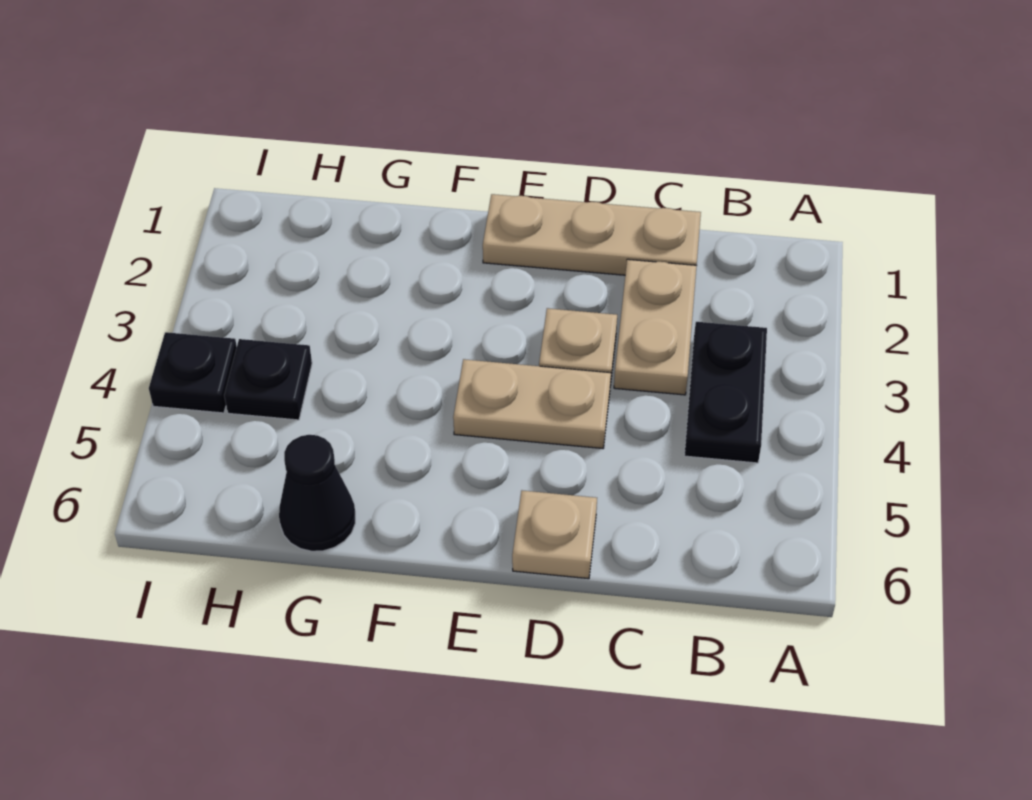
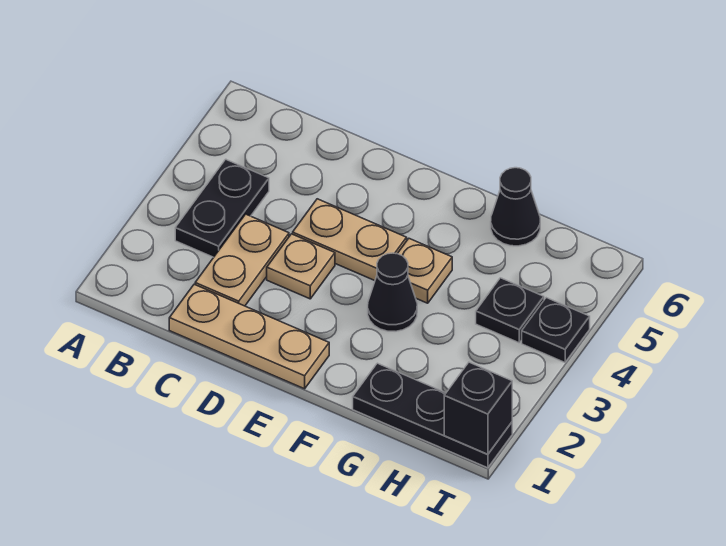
tan plate D6 level 1 -> tan plate F4 level 1
none -> black cone F3 level 1
none -> black plate G1:I1 level 1
none -> black brick I1 level 2

